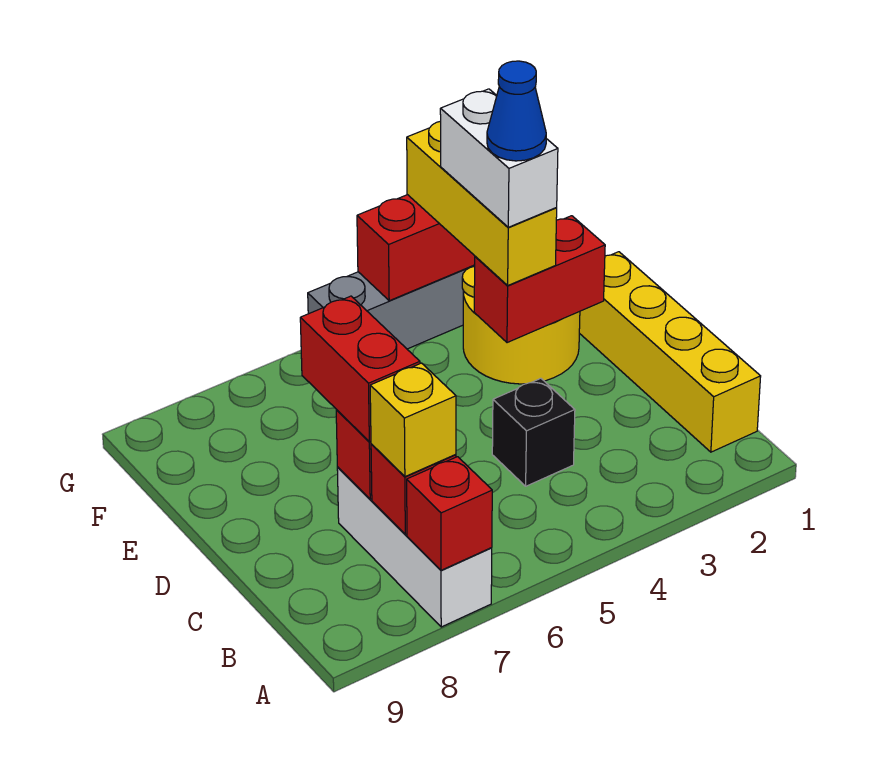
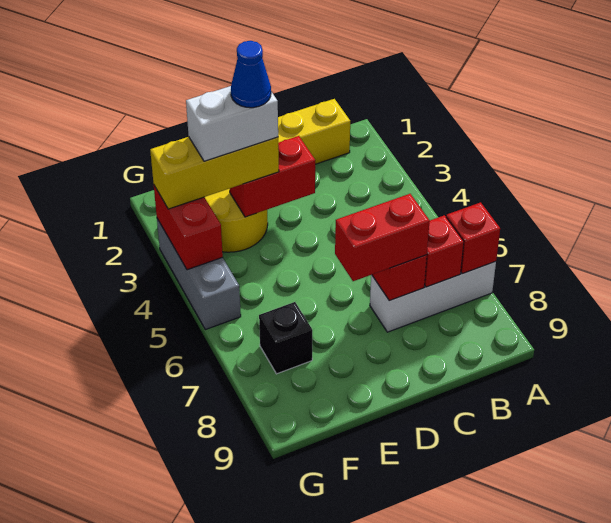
yellow brick B7 level 3 -> none
black brick C4 level 1 -> black brick F7 level 1
red brick E2:E3 level 2 -> red brick D3:E3 level 2

